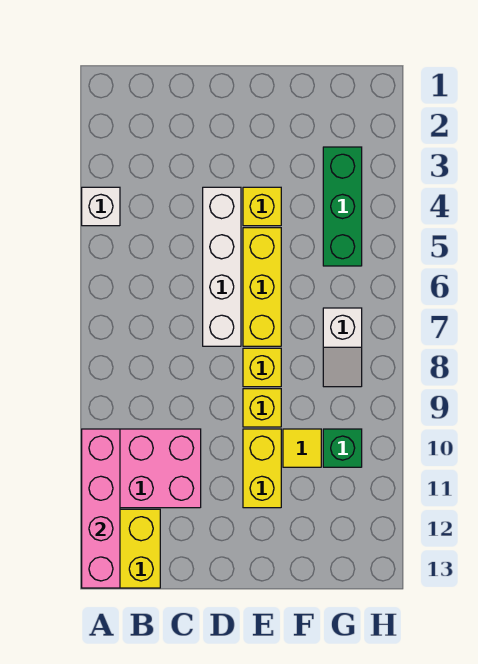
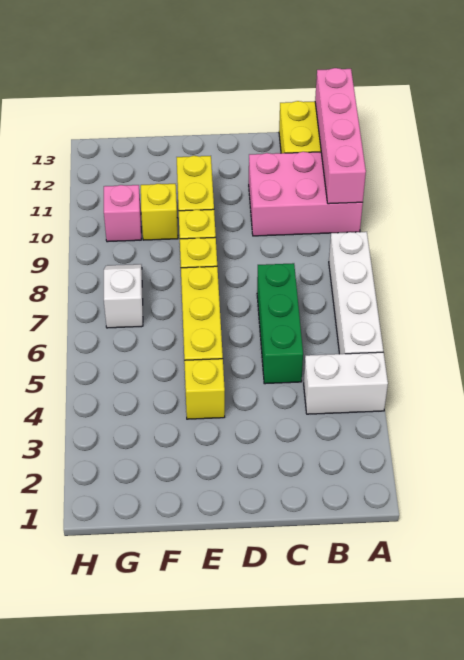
white brick A4 level 1 -> white brick A4:B4 level 1
white brick D4:D7 level 1 -> white brick A5:A8 level 1
yellow tile F10 level 1 -> yellow brick F10 level 1
green brick G3:G5 level 1 -> green brick C5:C7 level 1
green brick G10 level 1 -> pink brick G10 level 1

